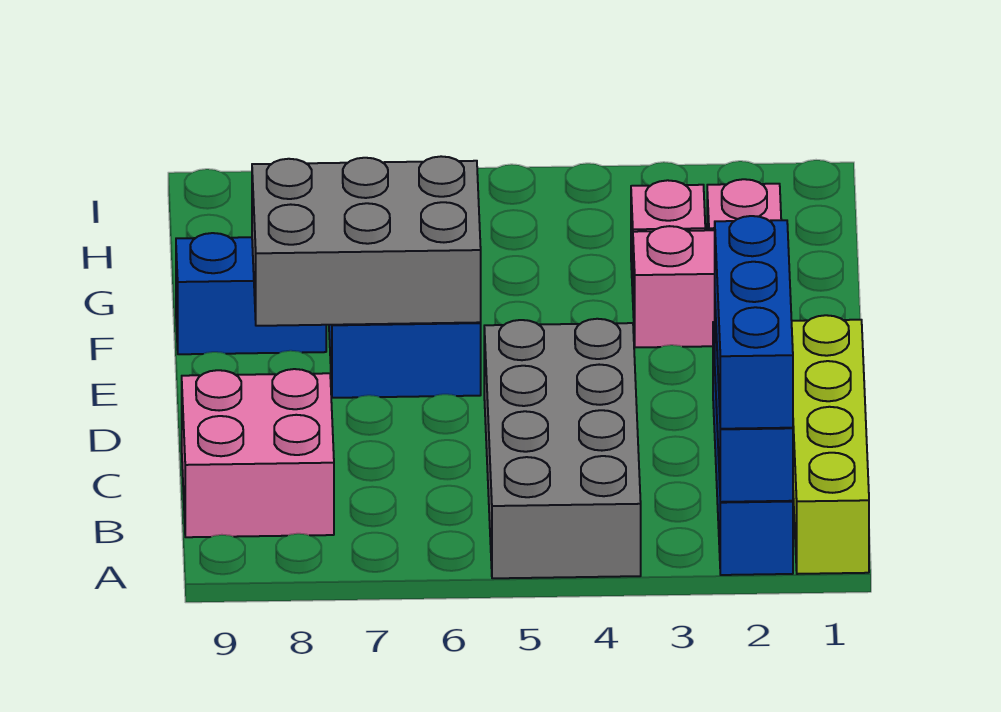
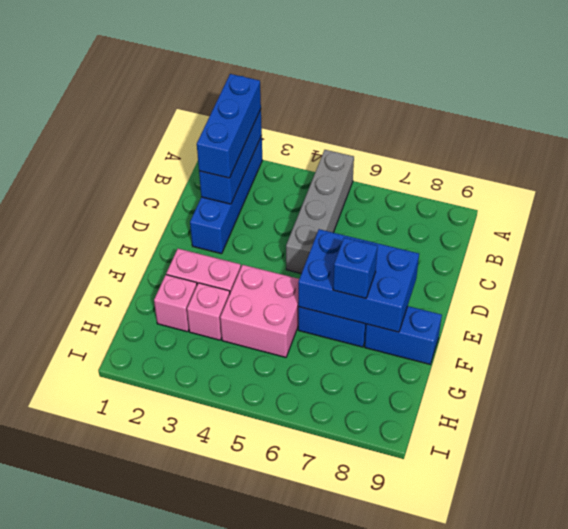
lime brick A1:D1 level 1 -> none
grey brick A4:D5 level 1 -> grey brick A5:D5 level 1
pink brick B8:C9 level 1 -> pink brick F4:G5 level 1
grey brick E6:F8 level 2 -> blue brick E6:F8 level 2
none -> blue brick F7 level 3

